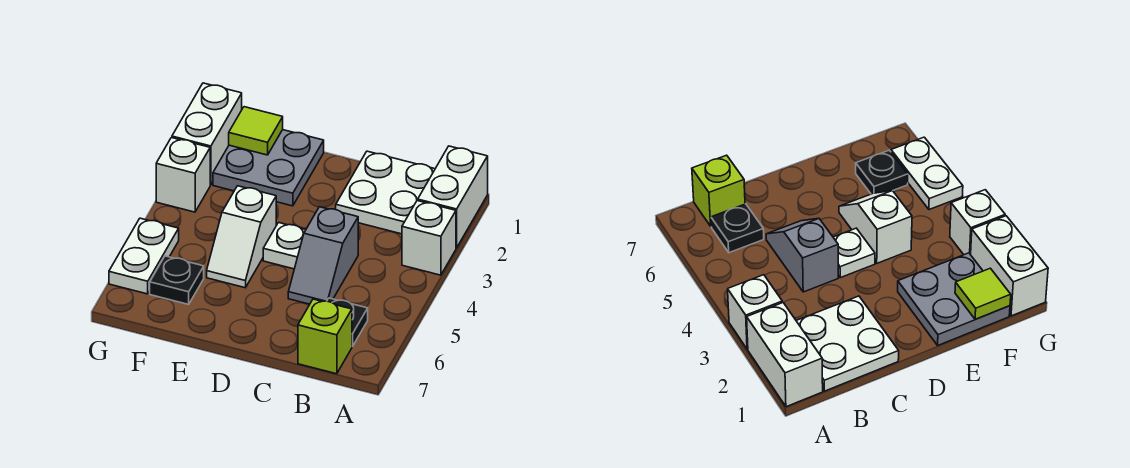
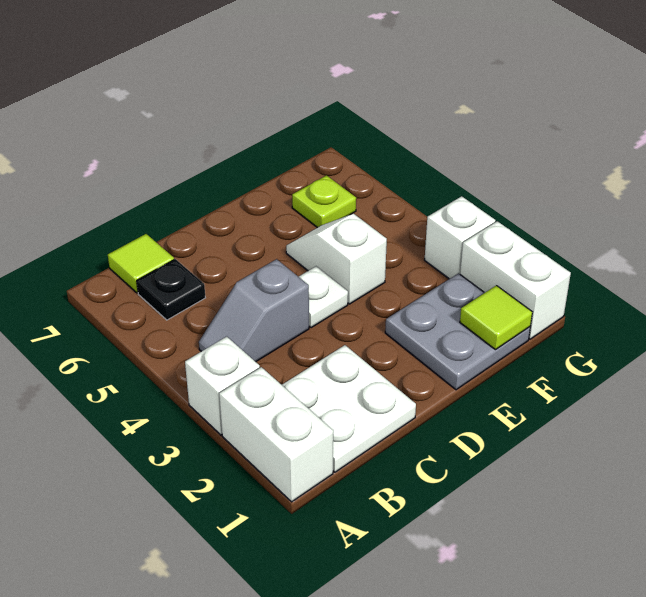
lime brick B7 level 1 -> lime tile B7 level 1
grey slope C4:C5 level 1 top 4 -> grey slope B4:C4 level 1 top C
black plate F6 level 1 -> lime plate F6 level 1
white plate G5:G6 level 1 -> none

